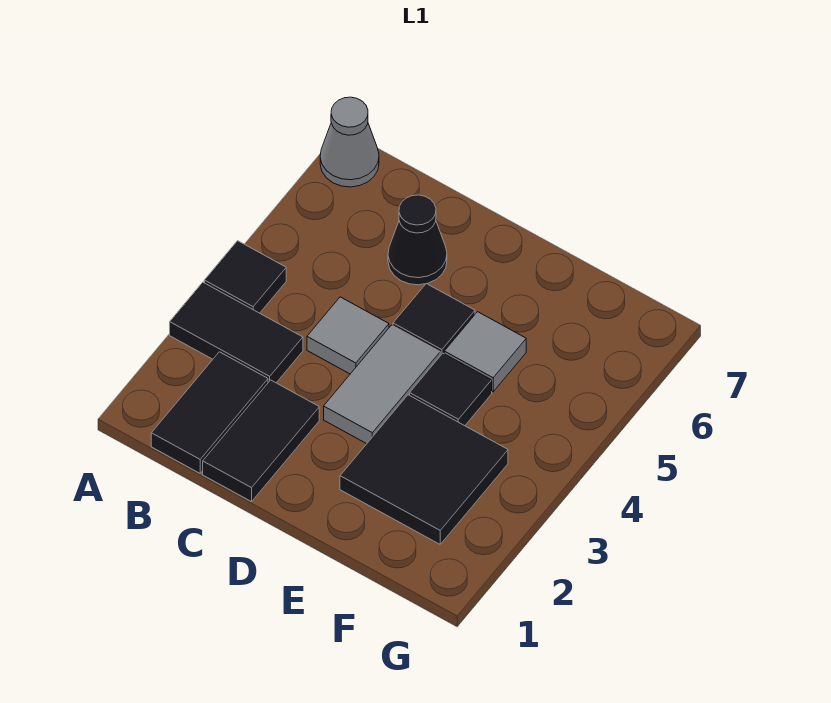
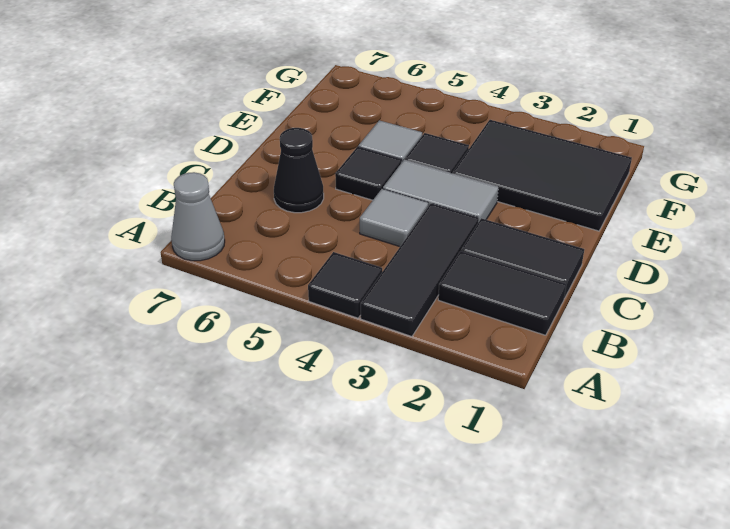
black tile A3:B3 level 1 -> black tile A3:C3 level 1
black tile E2:F3 level 1 -> black tile E1:F3 level 1

